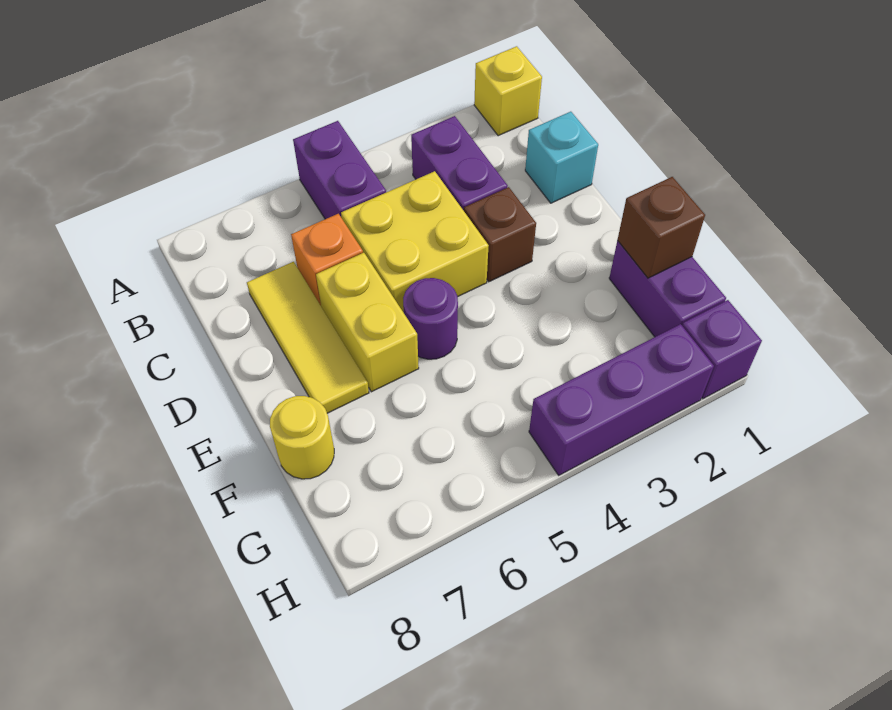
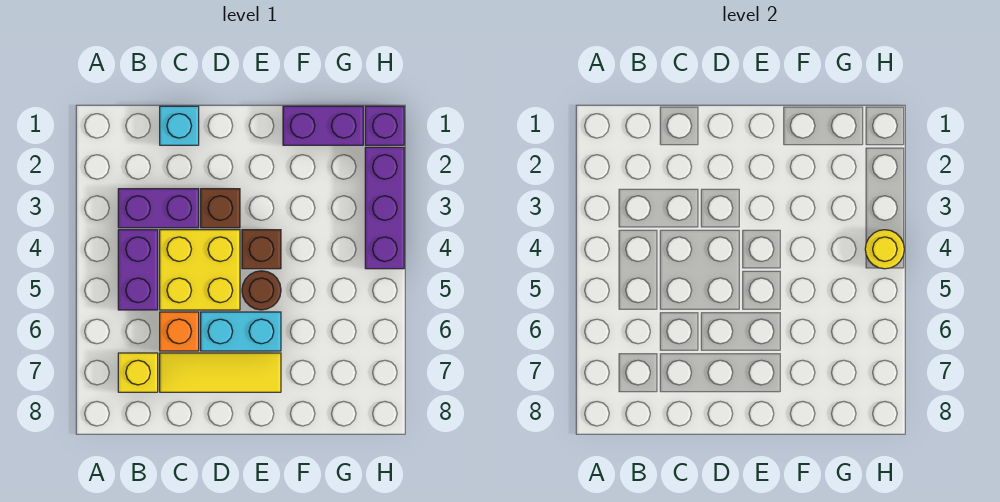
yellow brick A1 level 1 -> yellow brick B7 level 1
purple brick A5:B5 level 1 -> purple brick B4:B5 level 1
yellow brick D6:E6 level 1 -> cyan brick D6:E6 level 1
purple round brick E5 level 1 -> brown round brick E5 level 1
brown brick F1 level 2 -> brown brick E4 level 1
yellow round brick F8 level 1 -> yellow round brick H4 level 2

